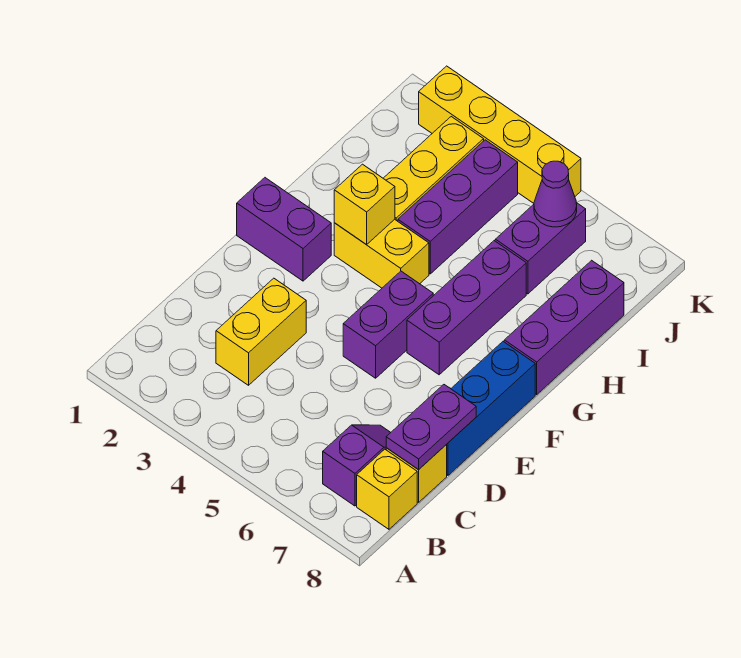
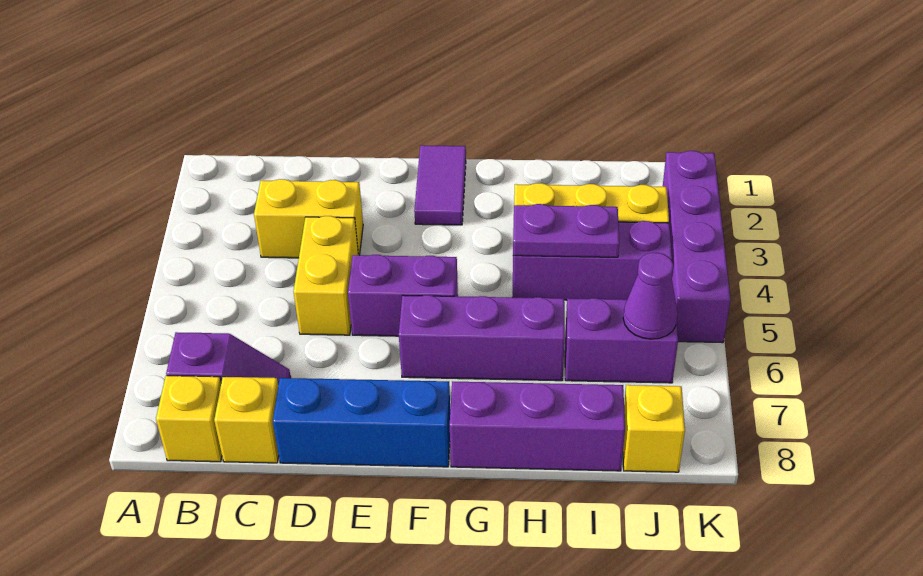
purple plate C8:D8 level 2 -> purple plate H4:I4 level 2
purple brick F1:F2 level 1 -> purple tile F1:F2 level 1
yellow brick G3:G4 level 1 -> yellow brick D4:D5 level 1
yellow brick G3 level 2 -> yellow brick J8 level 1
yellow brick K2:K5 level 1 -> purple brick K2:K5 level 1

